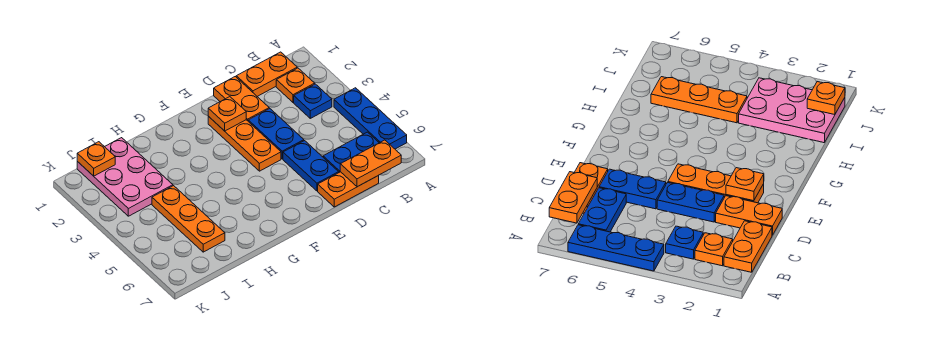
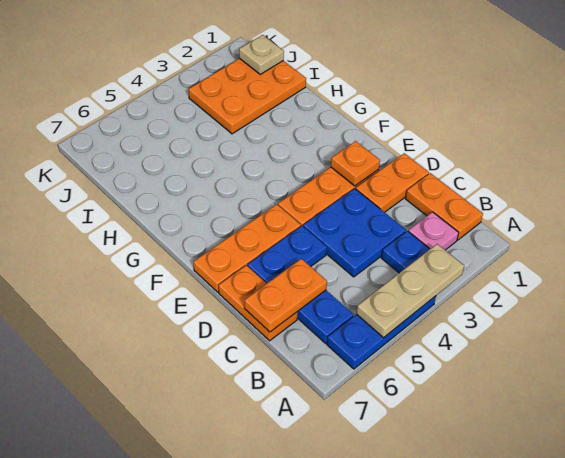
none -> tan plate A3:A5 level 2
orange plate B2 level 1 -> pink plate B2 level 1
orange plate B7:C7 level 2 -> orange plate C6:C7 level 2
blue plate D3:D4 level 1 -> blue plate C3:D4 level 1
pink plate I1:J3 level 1 -> orange plate I1:J3 level 1
orange plate I4:I6 level 1 -> orange plate E5:E7 level 1
orange plate J1 level 2 -> tan plate J1 level 2

